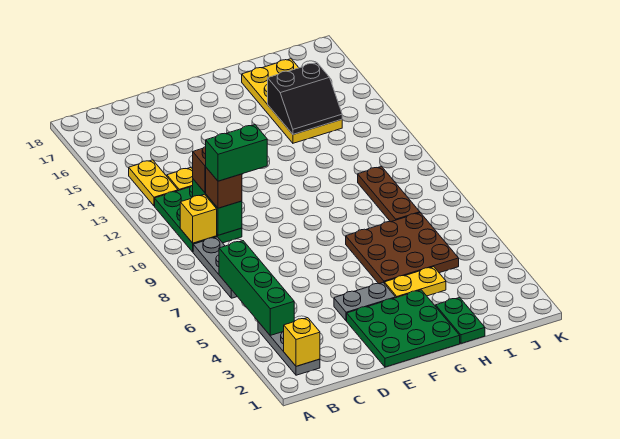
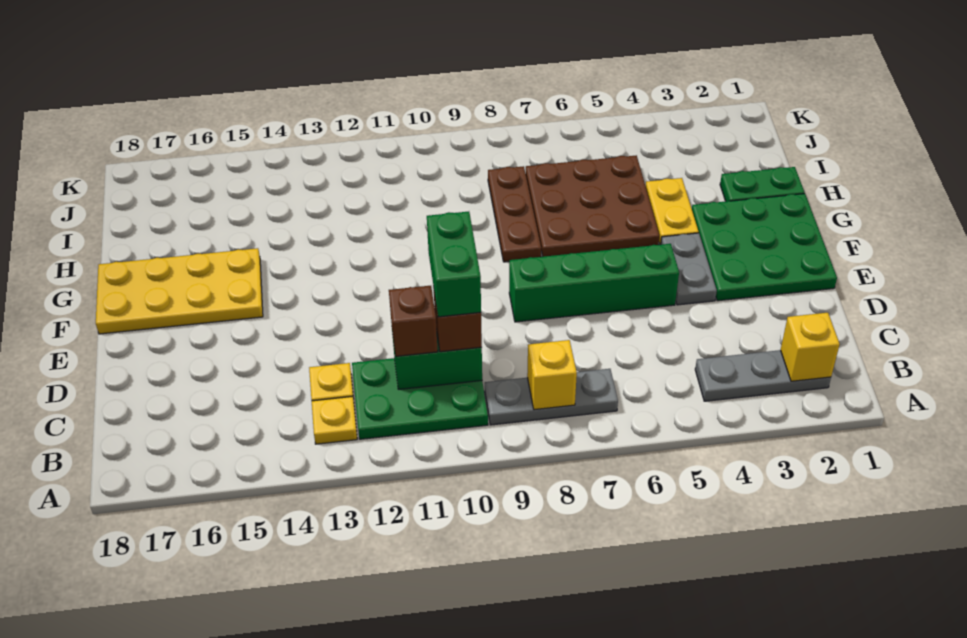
green brick B4:B7 level 2 -> green brick E5:E8 level 1
yellow brick B10 level 2 -> yellow brick B8 level 2
yellow plate B13:B14 level 1 -> yellow plate B13 level 1
yellow plate H14:I17 level 1 -> yellow plate F15:G18 level 1
black slope H14:I15 level 2 top 15 -> none
brown plate I8:I10 level 1 -> brown plate G8:I8 level 1

